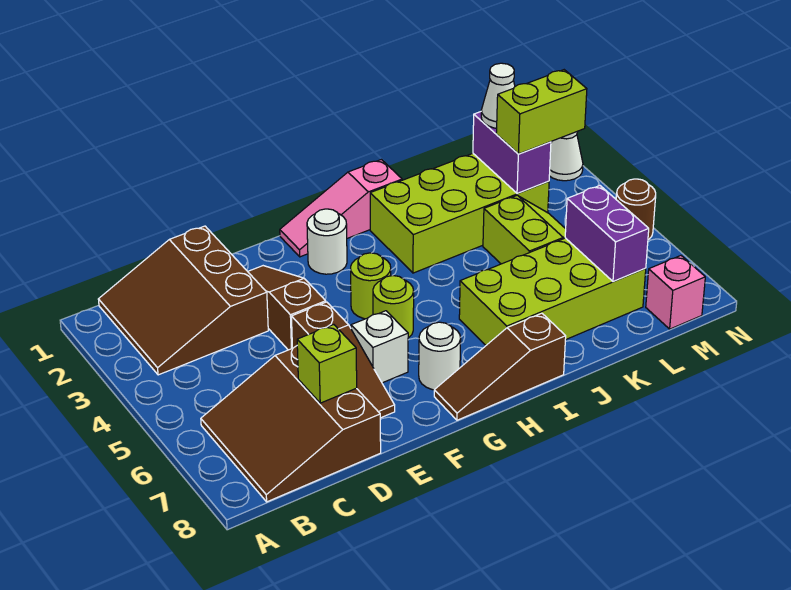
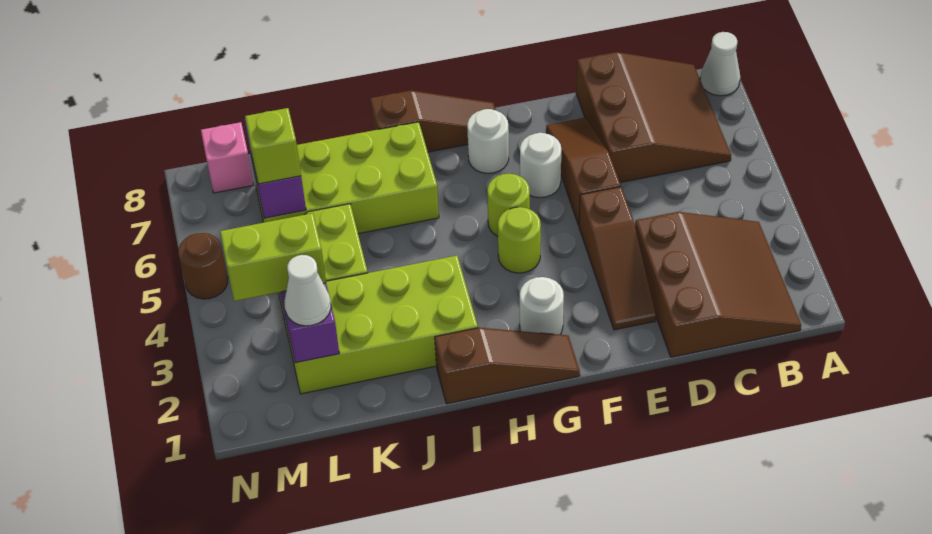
lime brick D7 level 2 -> lime brick L6 level 3
white brick F6 level 1 -> white round brick F6 level 1
pink slope G1:I1 level 1 top I -> brown slope G1:I1 level 1 top I
white cone N2 level 1 -> white cone A8 level 1

